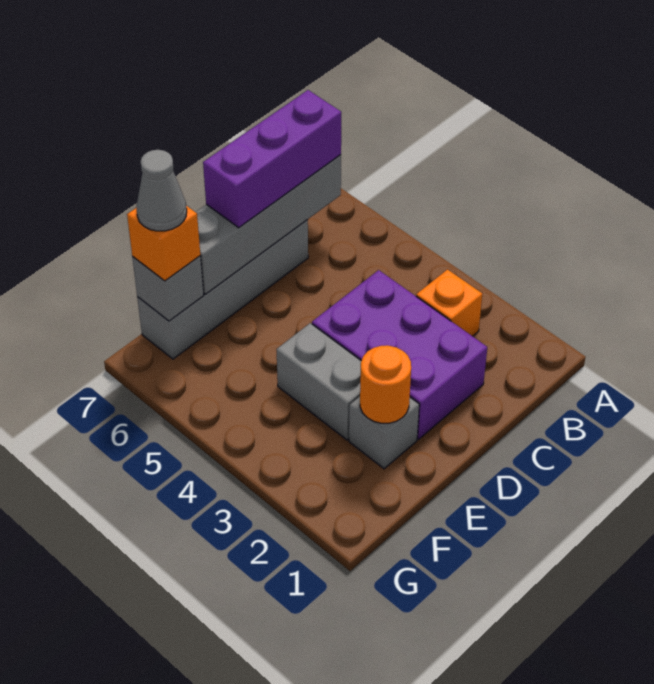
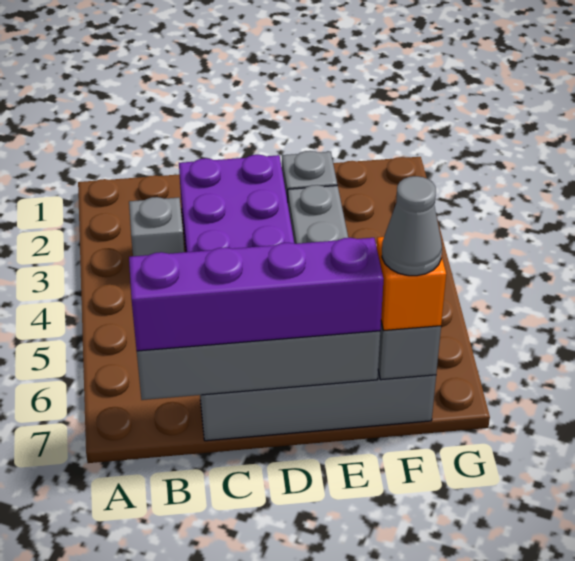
orange brick B3 level 1 -> grey brick B3 level 1
purple brick B7:D7 level 3 -> purple brick B7:E7 level 3
orange round brick E2 level 2 -> none

